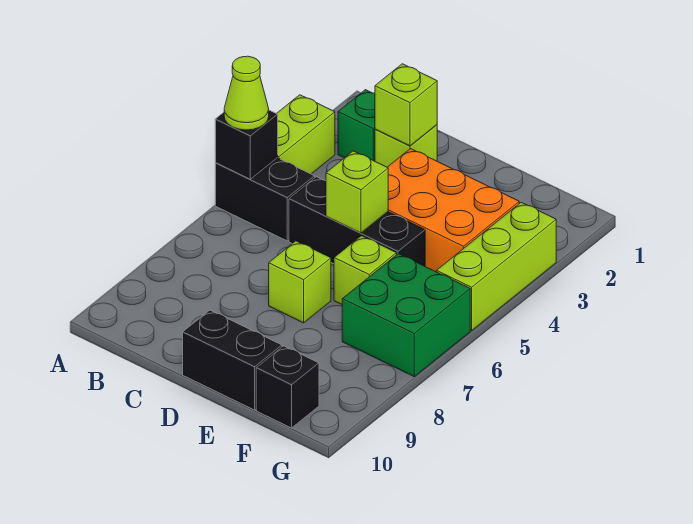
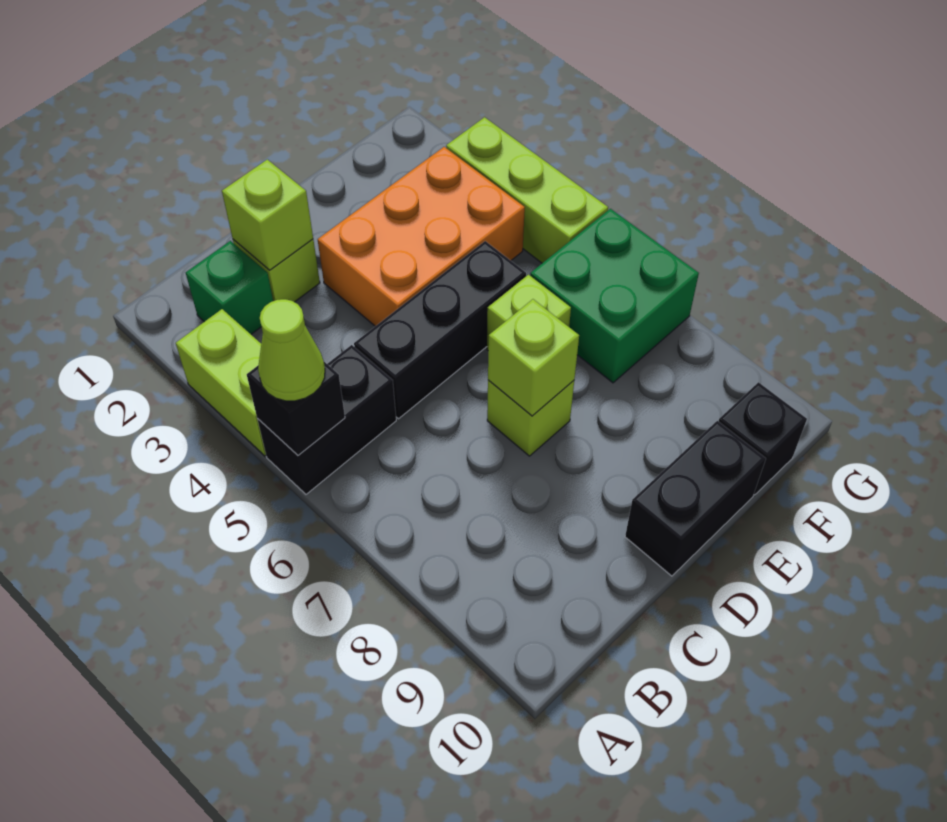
lime brick D5 level 2 -> lime brick D7 level 2

